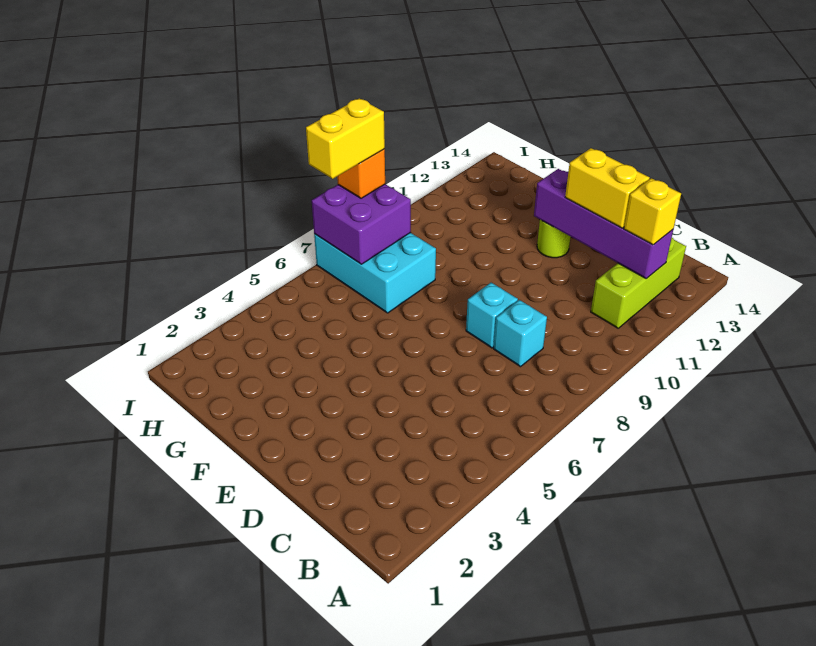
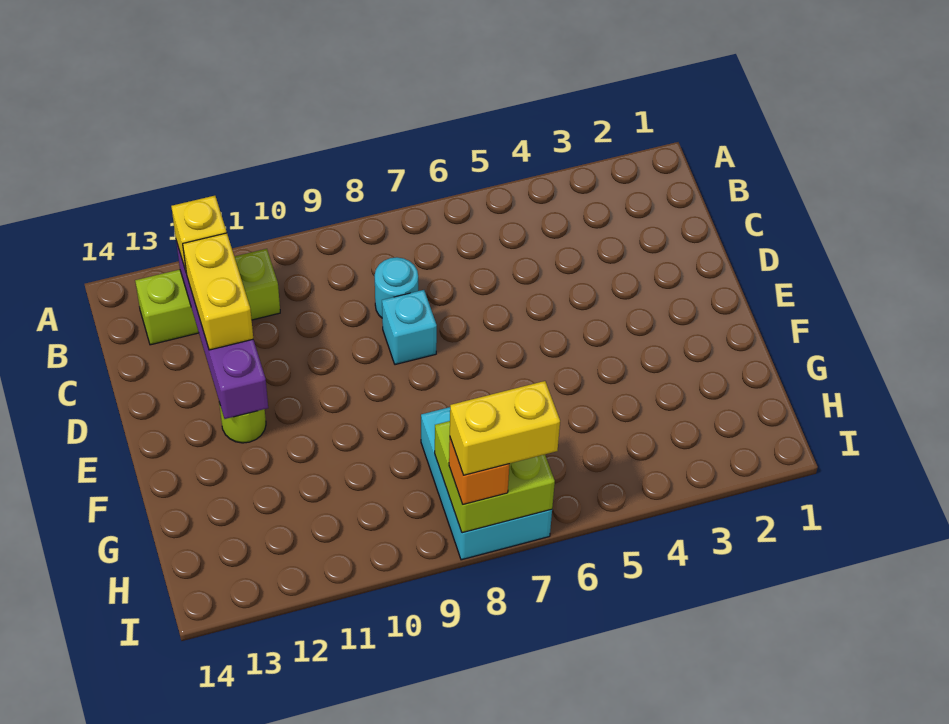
cyan brick C8 level 1 -> cyan round brick C8 level 1
purple brick H7:I8 level 2 -> lime brick H7:I8 level 2

